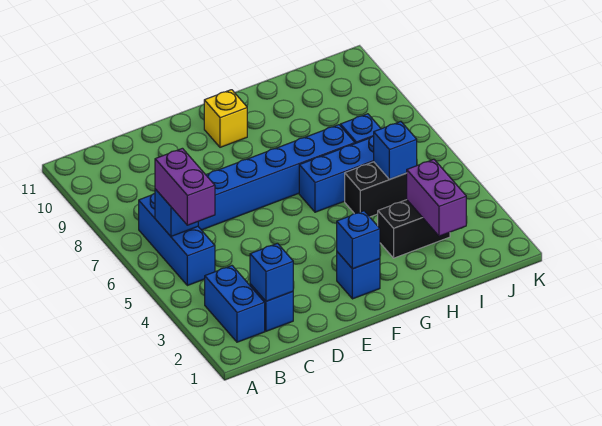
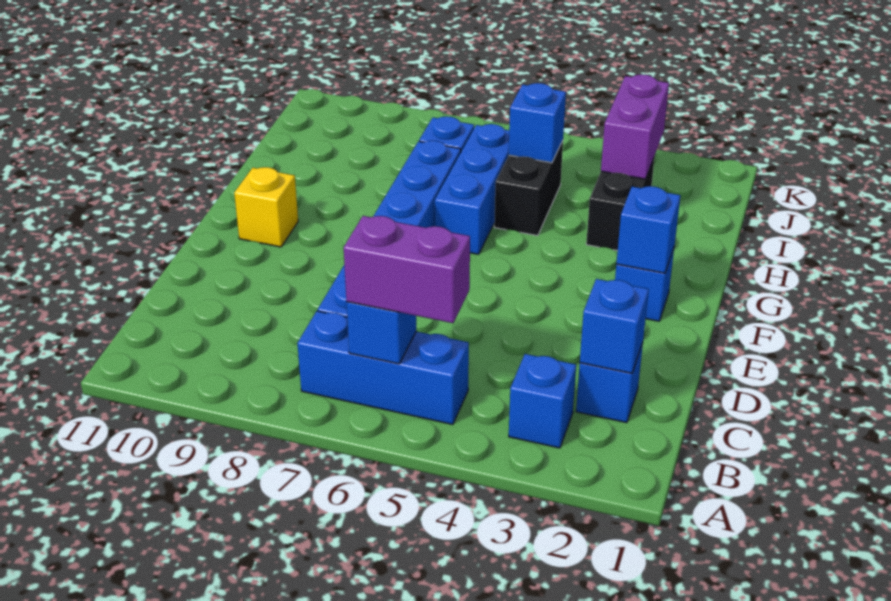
blue brick B2:B3 level 1 -> blue brick B3 level 1
purple brick I2:I3 level 2 -> purple brick I3:J3 level 2

